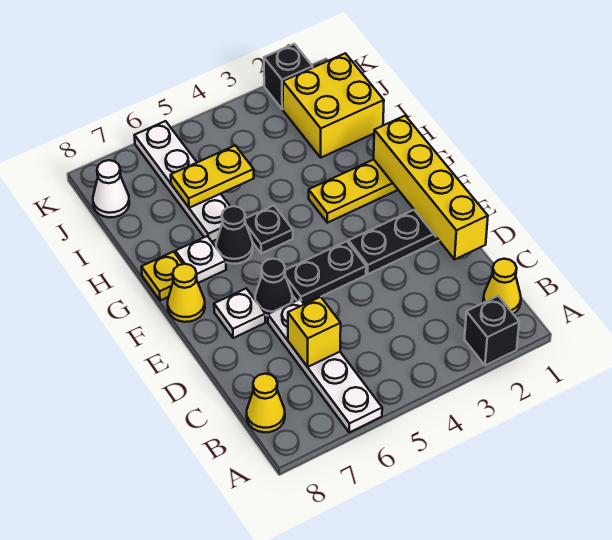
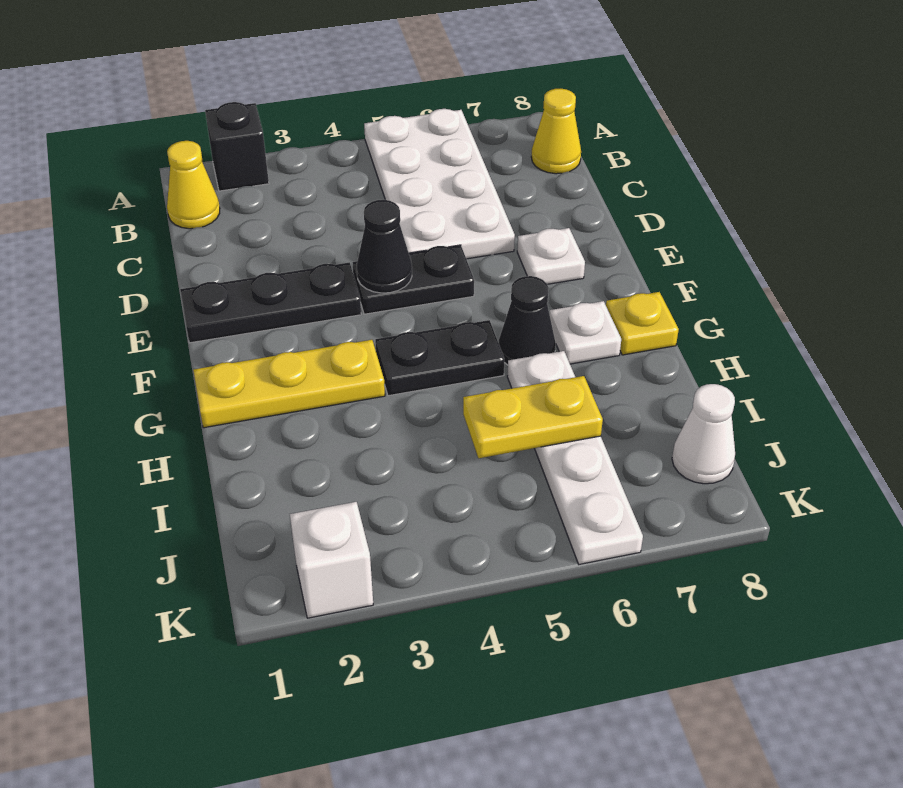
white plate A6:D6 level 1 -> white plate A5:D6 level 1
yellow brick C6 level 2 -> none
yellow brick D1:G1 level 2 -> none
black cone E6 level 1 -> black cone E4 level 2
yellow cone F8 level 1 -> none
black plate G5 level 1 -> black plate G4:G5 level 1
yellow brick I1:J2 level 1 -> none
black brick K2 level 1 -> white brick K2 level 1

